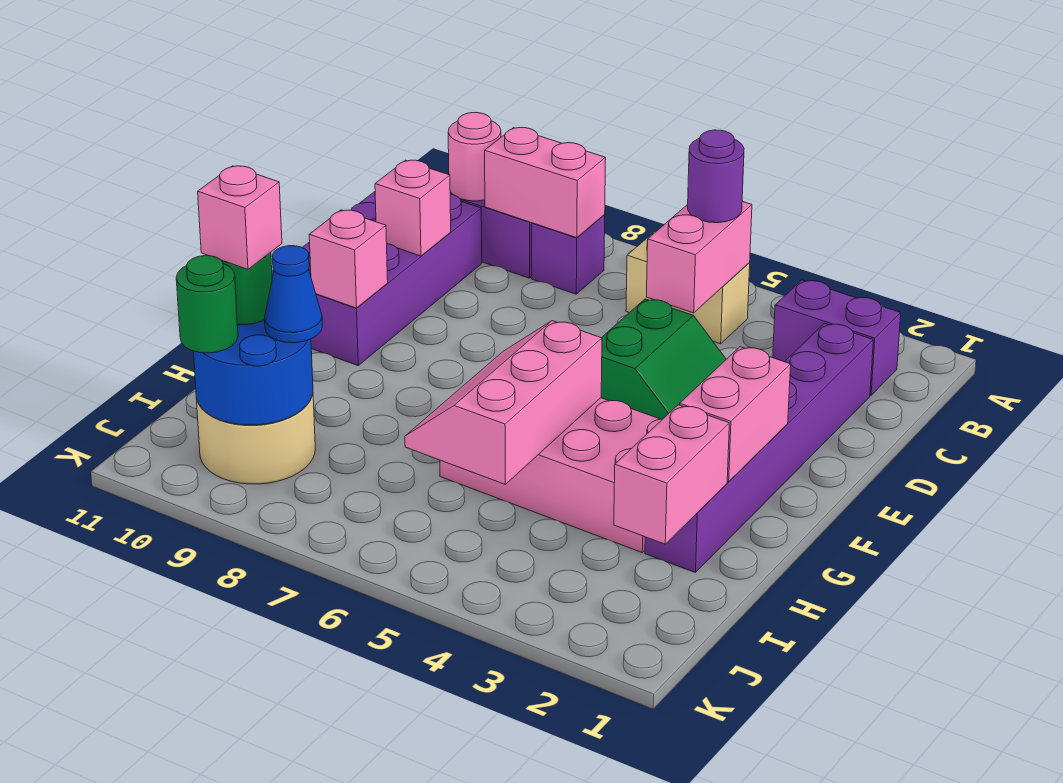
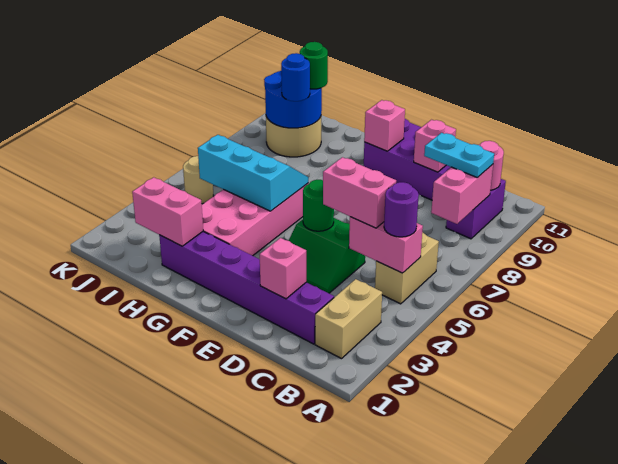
purple brick B2:B3 level 1 -> tan brick B2:B3 level 1
purple brick B8 level 1 -> none
none -> cyan plate B9:C9 level 3
pink brick F2:G2 level 2 -> pink brick C5:D5 level 3
pink slope G5:I6 level 2 top 5 -> cyan slope G5:I6 level 2 top 5
blue cone I9 level 3 -> blue round brick I9 level 3
pink brick I10 level 4 -> pink brick D2 level 2
none -> tan round brick J5 level 1
green round brick J10 level 3 -> green round brick E5 level 2

